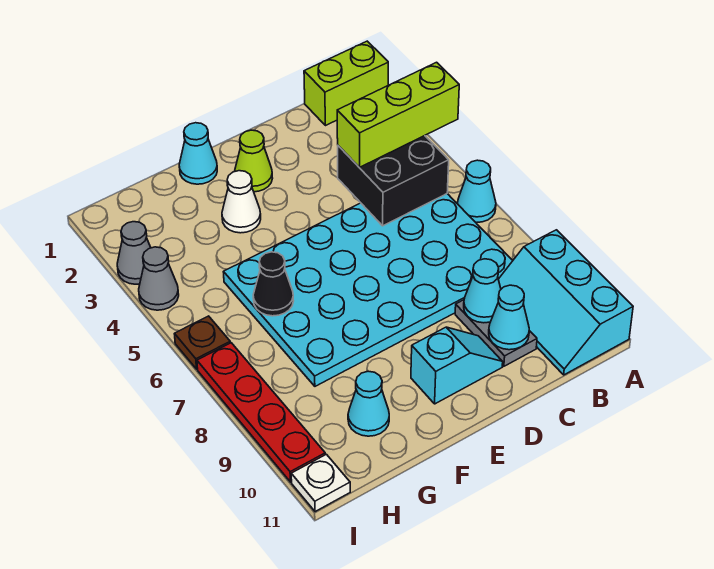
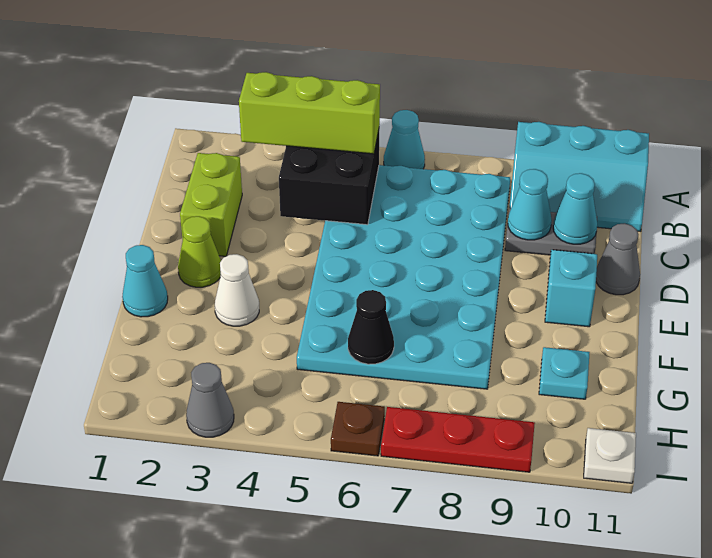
lime brick A1:B1 level 1 -> lime brick C2:D2 level 1
lime brick A4:C4 level 3 -> lime brick B3:B5 level 3
cyan cone G10 level 1 -> cyan plate G10 level 1
grey cone I4 level 1 -> grey cone D11 level 1
red plate I7:I10 level 1 -> red plate I7:I9 level 1

